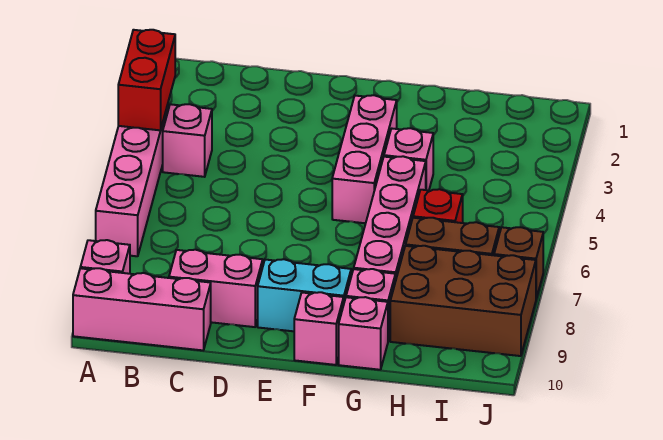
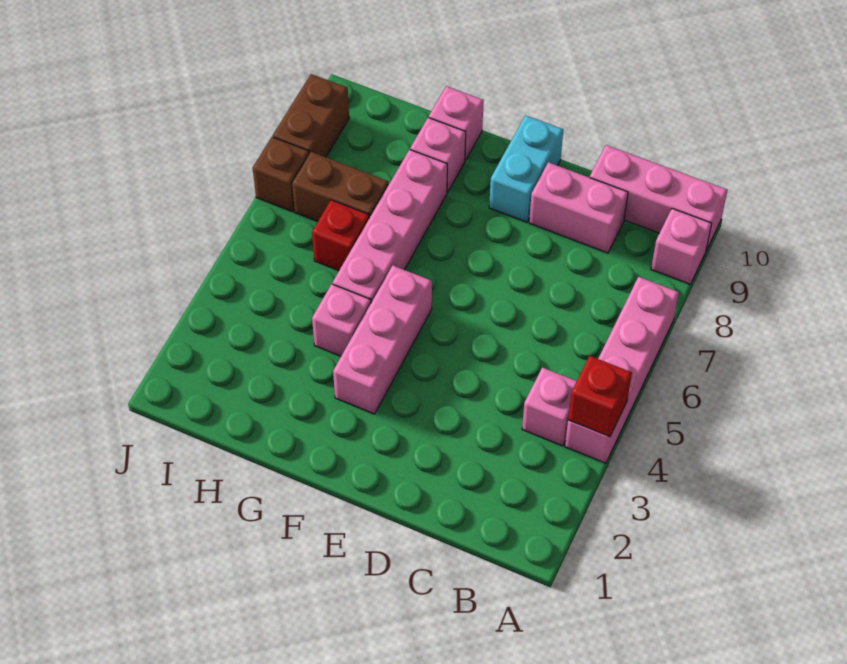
red brick A3:A4 level 2 -> red brick A4 level 2
cyan brick E9:F9 level 1 -> cyan brick E9:E10 level 1
pink brick F10 level 1 -> none
brown brick H8:J9 level 1 -> brown brick J8:J9 level 1

